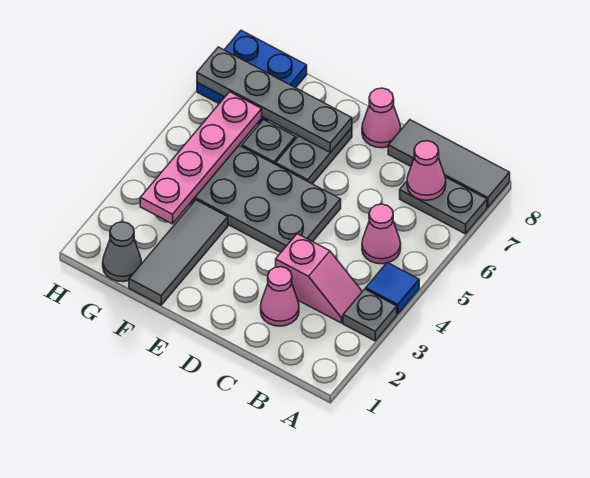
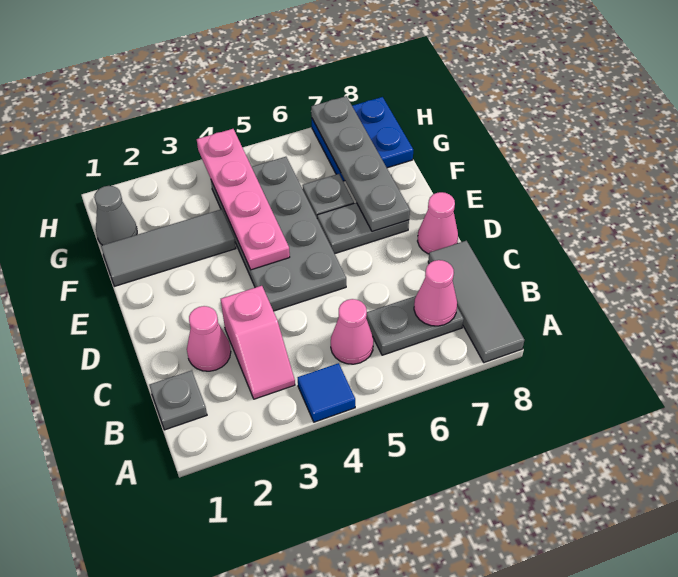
grey plate A3 level 1 -> grey plate B1 level 1
grey plate A7:B7 level 1 -> grey plate B6:B7 level 1
pink plate G3:G6 level 2 -> pink plate E4:H4 level 2

